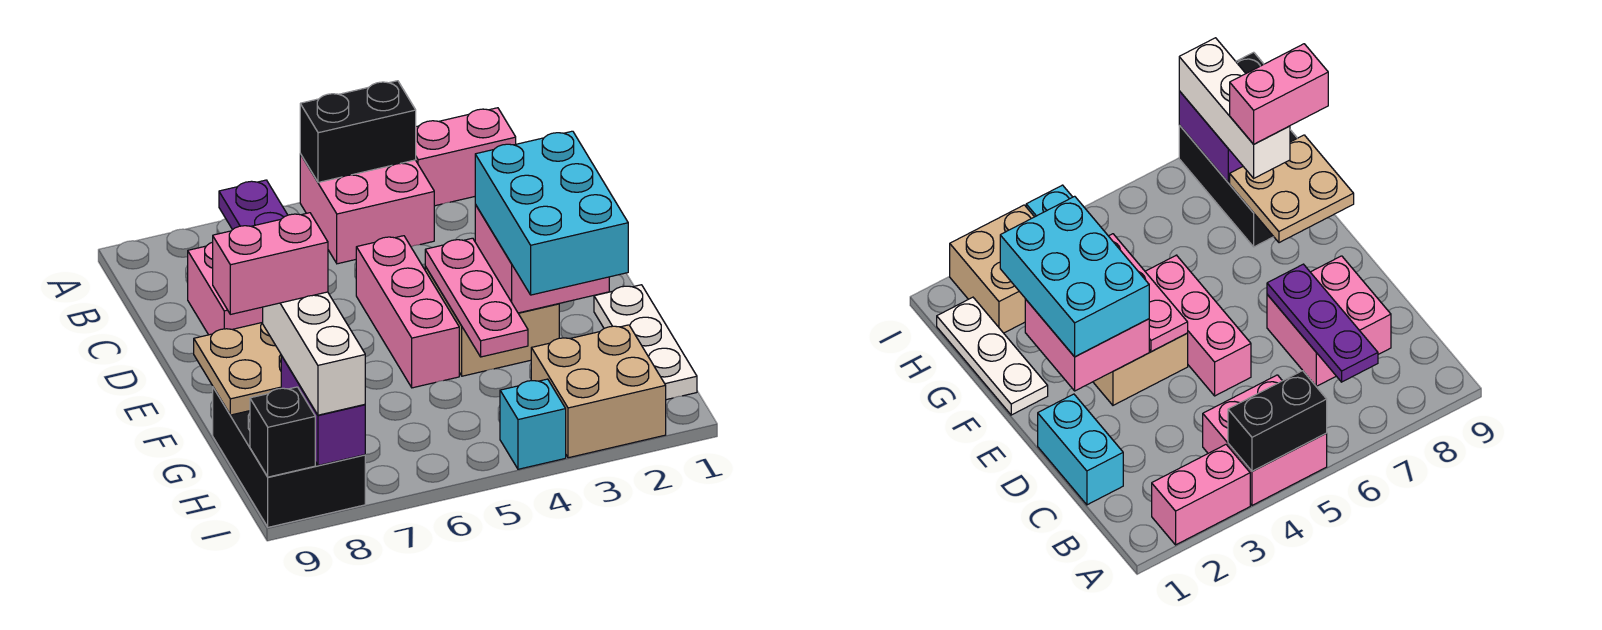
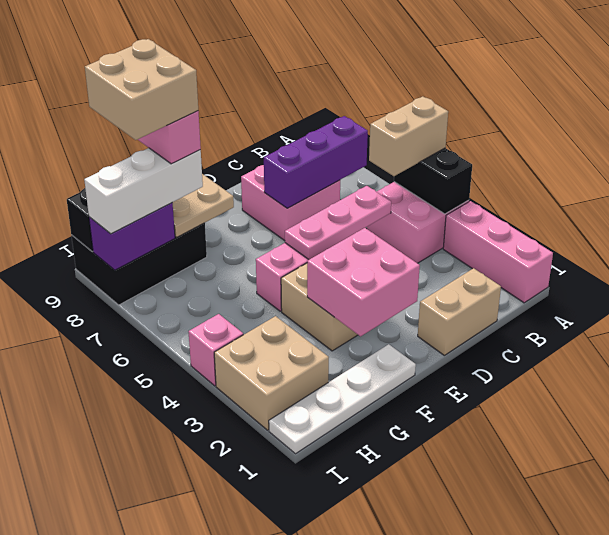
pink brick A2:A3 level 1 -> pink brick A1:A3 level 1
none -> tan brick A5:B5 level 3
purple plate B7:D7 level 2 -> purple brick B7:D7 level 2
cyan brick C1:D1 level 1 -> tan brick C1:D1 level 1
cyan brick E2:G3 level 3 -> none
pink plate E4:G4 level 2 -> pink plate C5:E5 level 2
white plate F1:H1 level 1 -> white plate F1:I1 level 1
none -> tan brick G8:H9 level 5
cyan brick I4 level 1 -> pink brick I4 level 1

